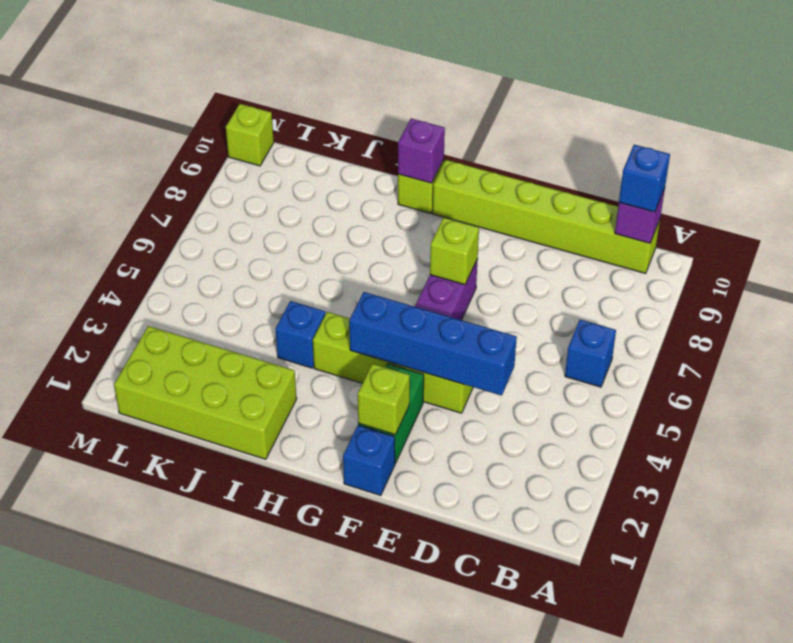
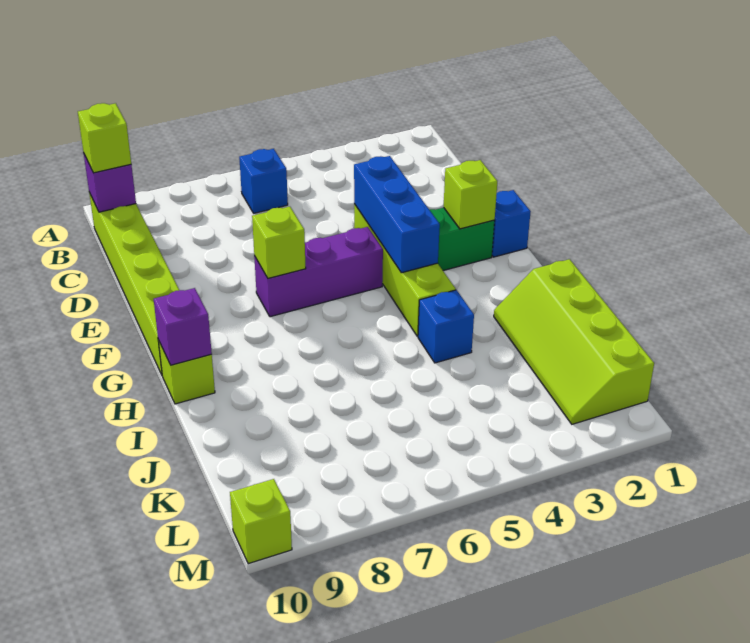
blue brick B10 level 3 -> lime brick B10 level 3
blue brick D4:G4 level 2 -> blue brick E4:G4 level 2
lime brick I1:L2 level 1 -> lime slope I1:L2 level 1 top 1

